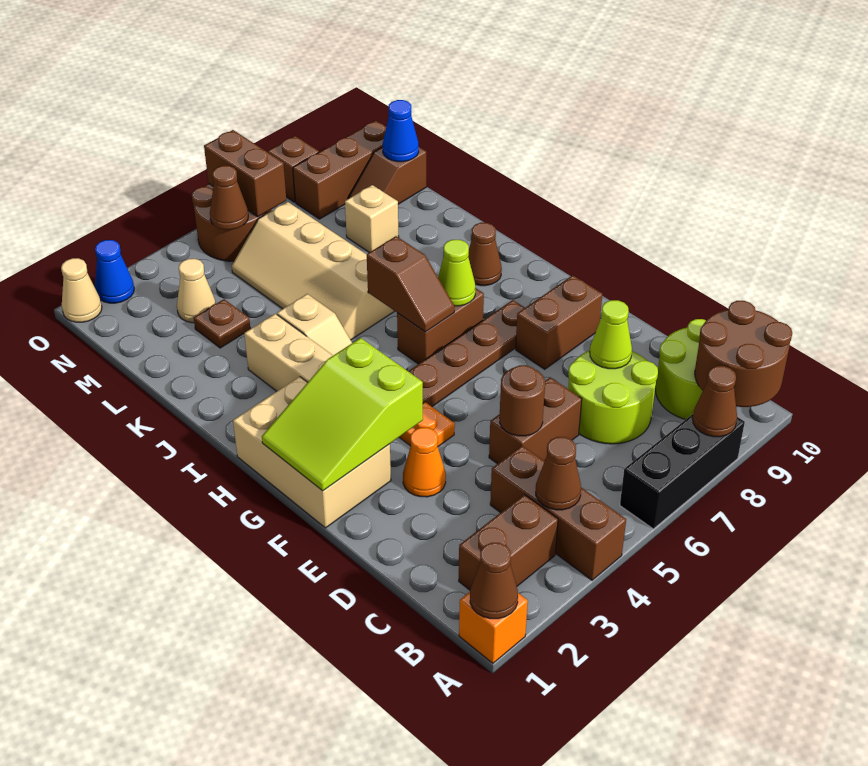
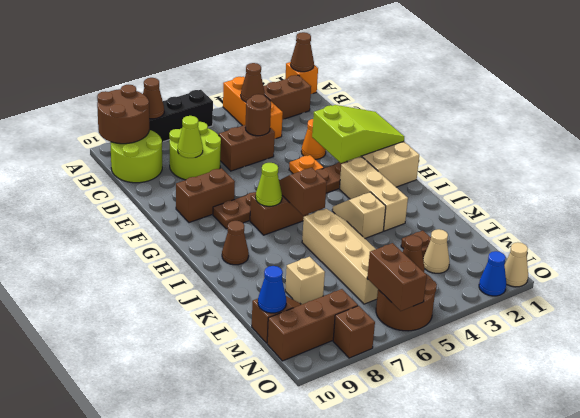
brown brick A4:C4 level 1 -> orange brick A4:C4 level 1

